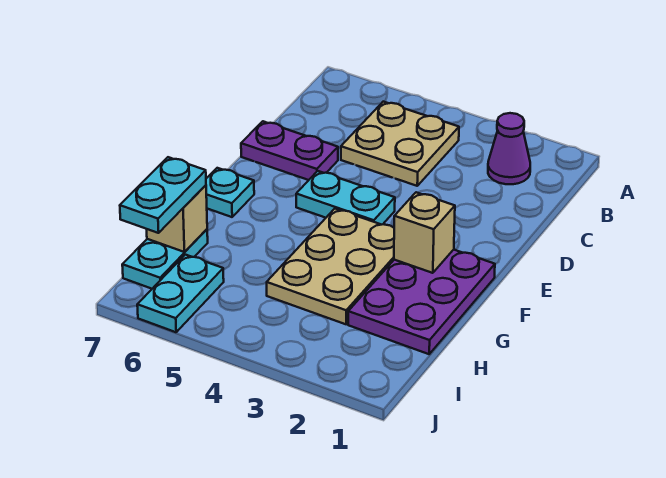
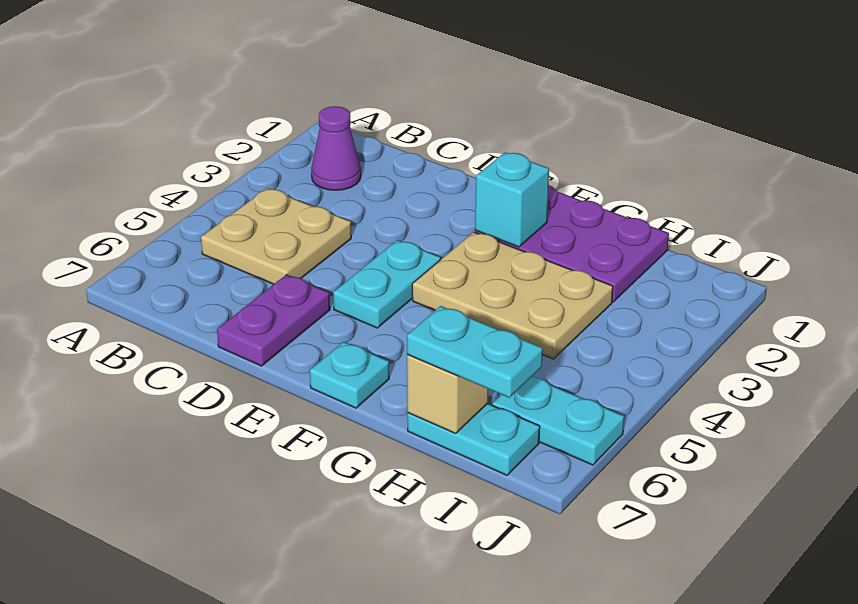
tan brick F2 level 2 -> cyan brick F2 level 2

